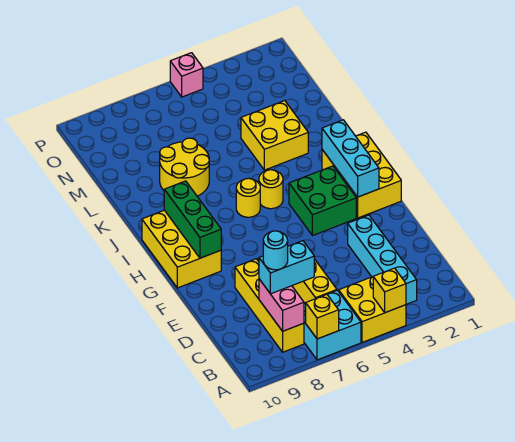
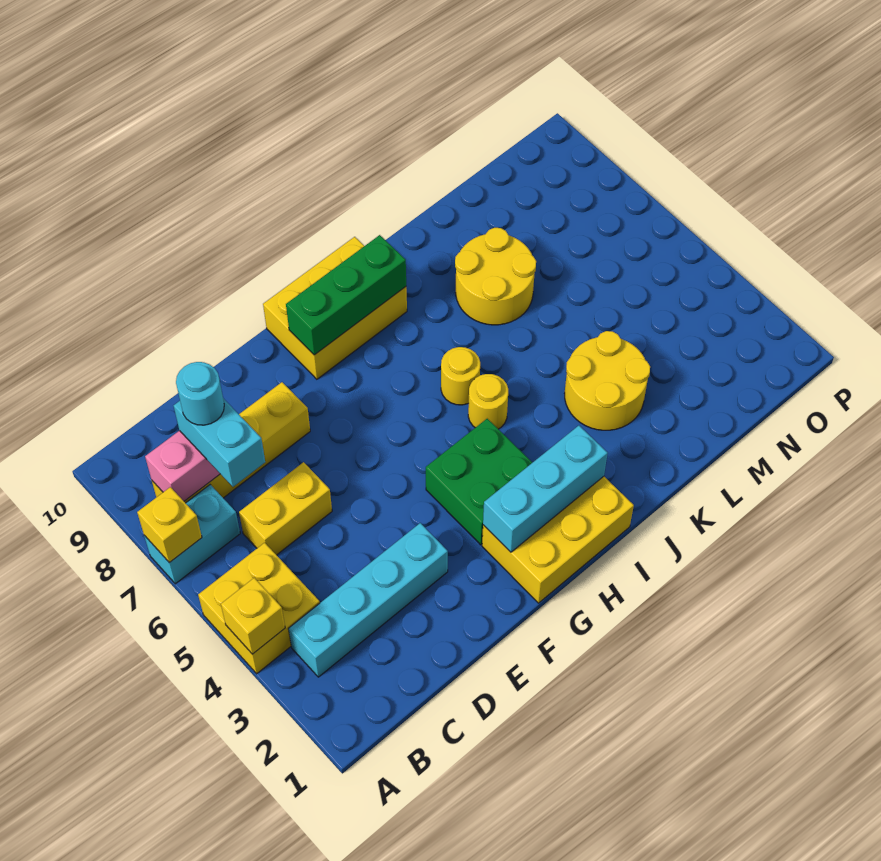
cyan brick A6:B7 level 1 -> cyan brick A7:B7 level 1
yellow brick K3:L4 level 1 -> yellow round brick K3:L4 level 1
pink brick P5 level 1 -> none

